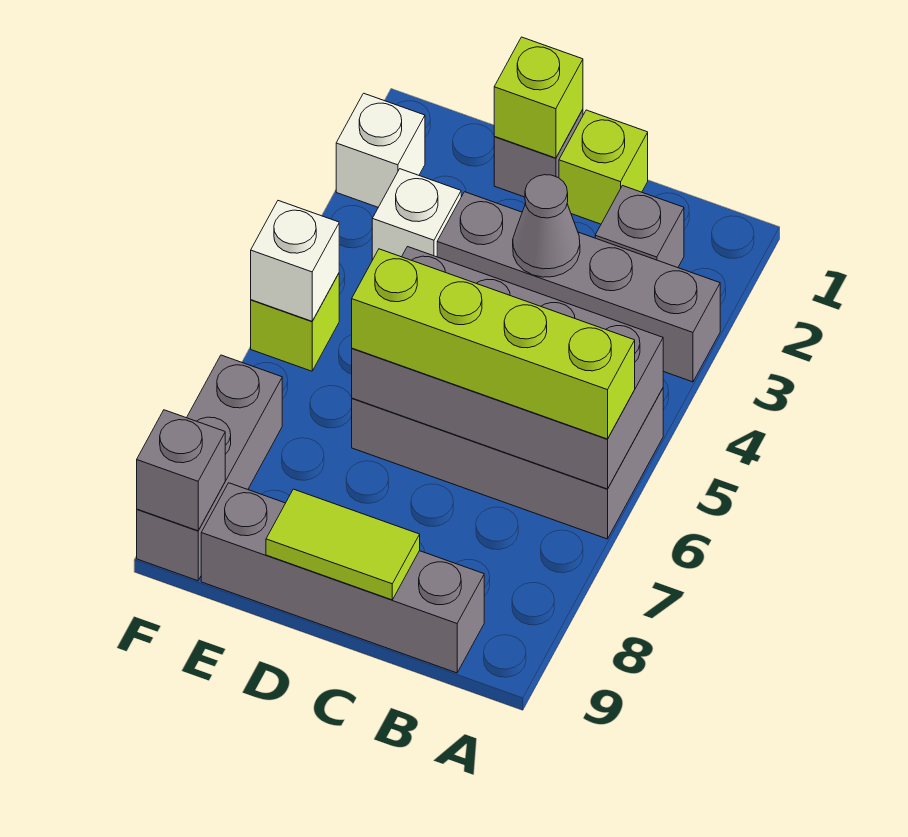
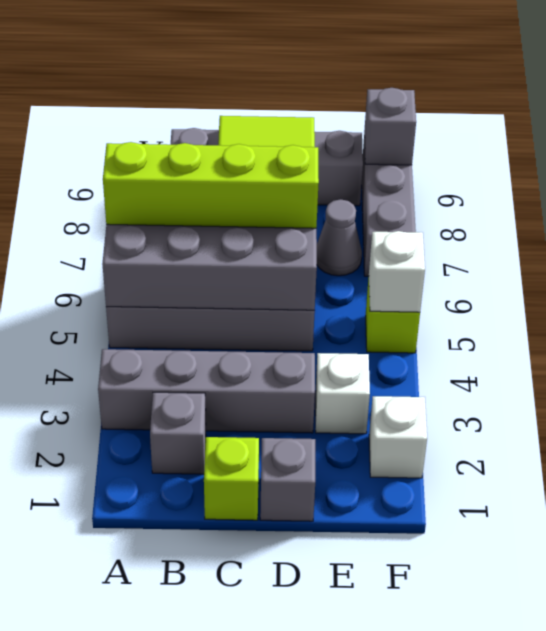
grey cone C3 level 2 -> grey cone E7 level 1
lime brick D1 level 2 -> none

